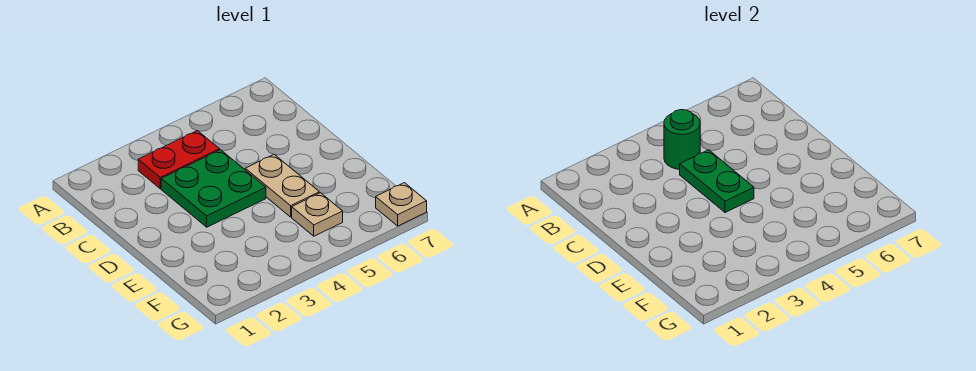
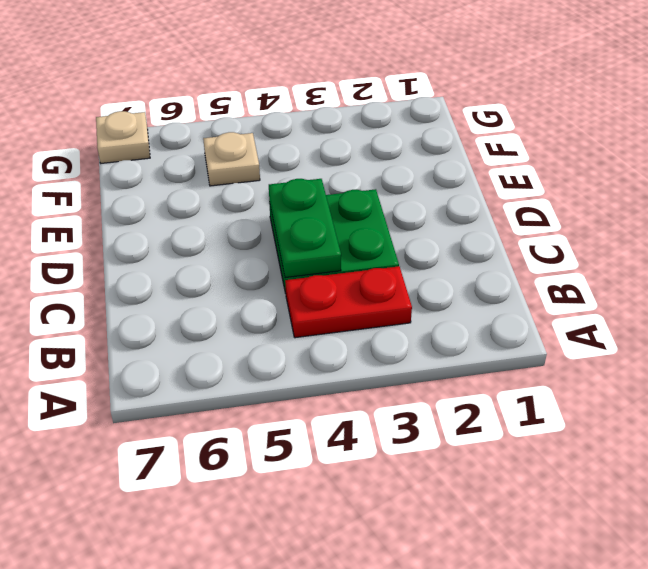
green round brick B4 level 2 -> none
tan plate D5:E5 level 1 -> none

